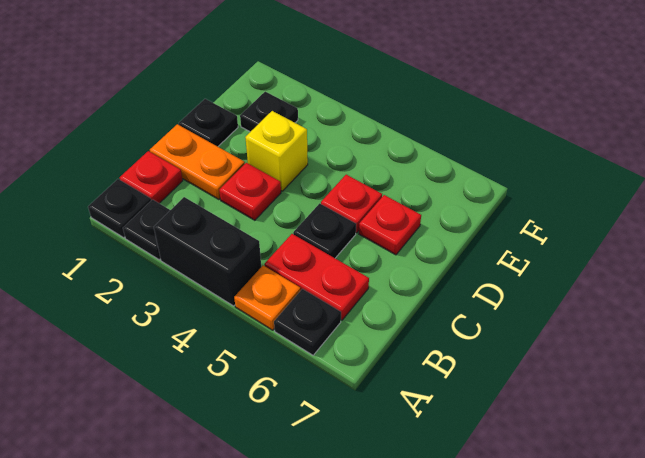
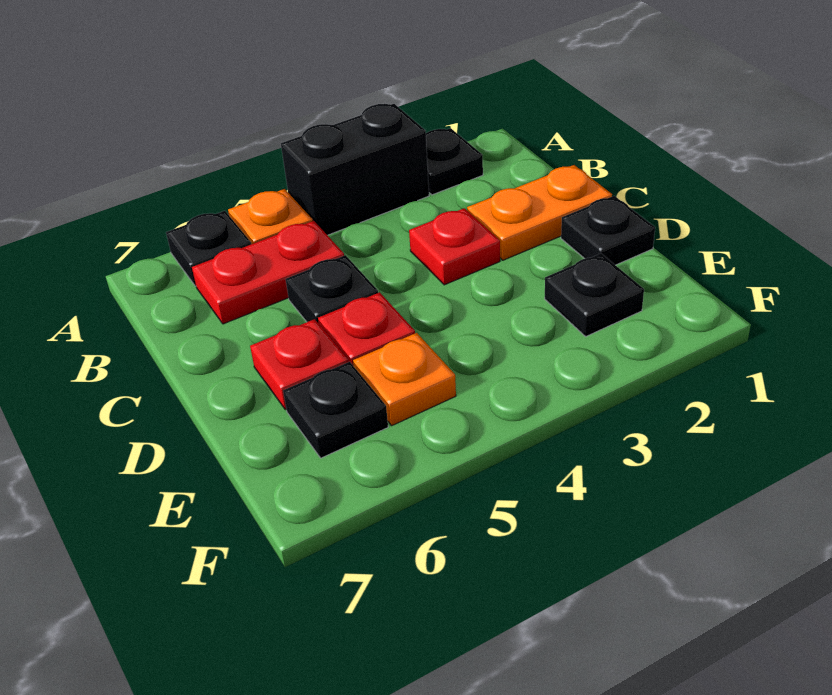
black plate A1 level 1 -> black plate E6 level 1
red plate B1 level 1 -> none
yellow brick D3 level 1 -> none
none -> orange plate E5 level 1

